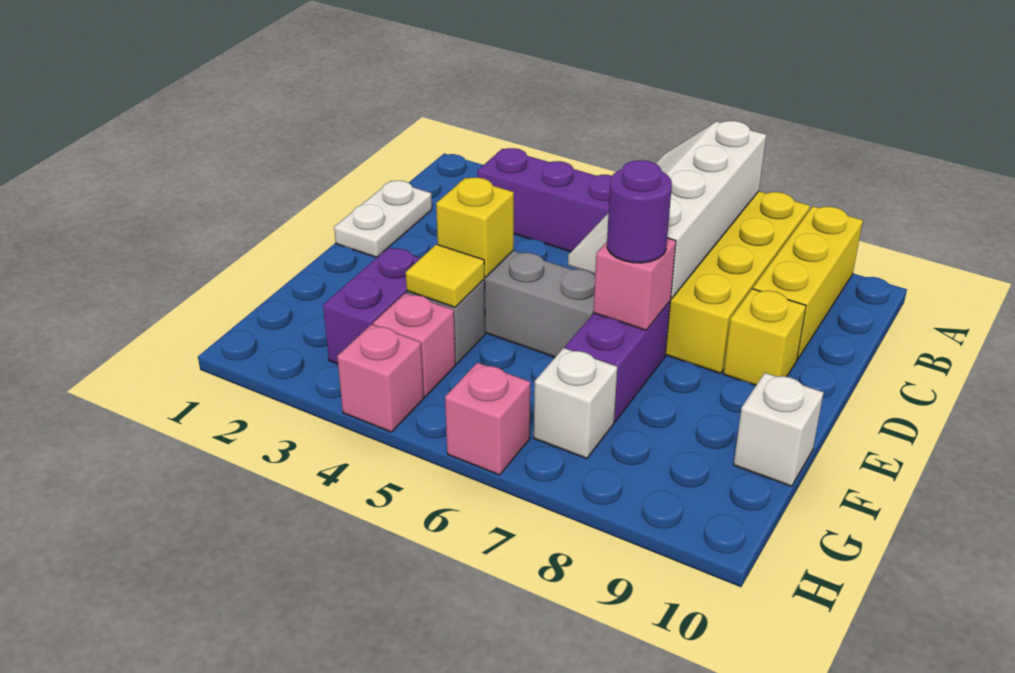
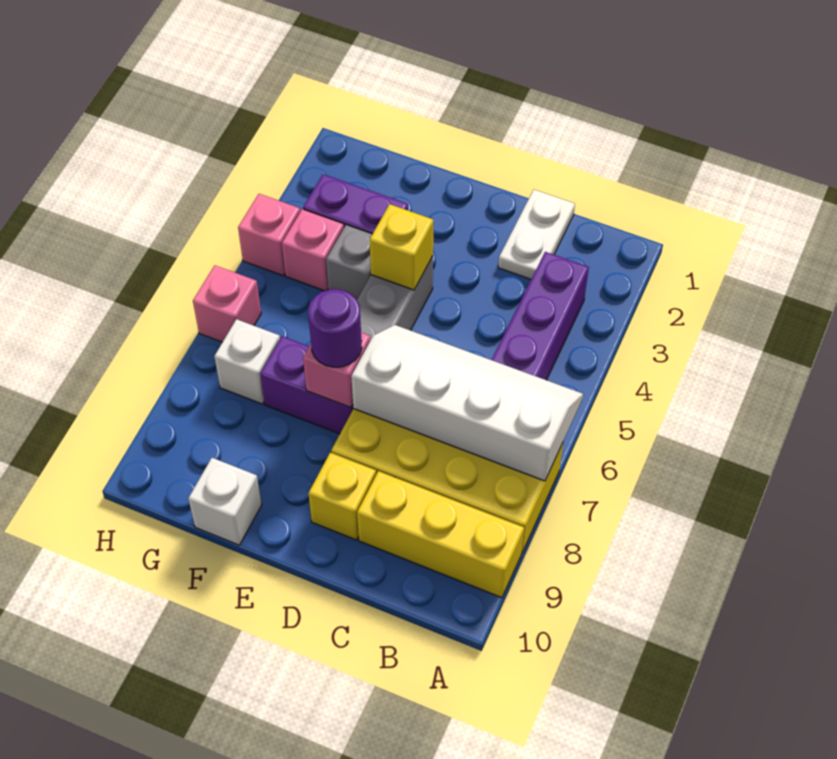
white plate C1:D1 level 1 -> white plate C1:C2 level 1
yellow tile F4 level 2 -> none

